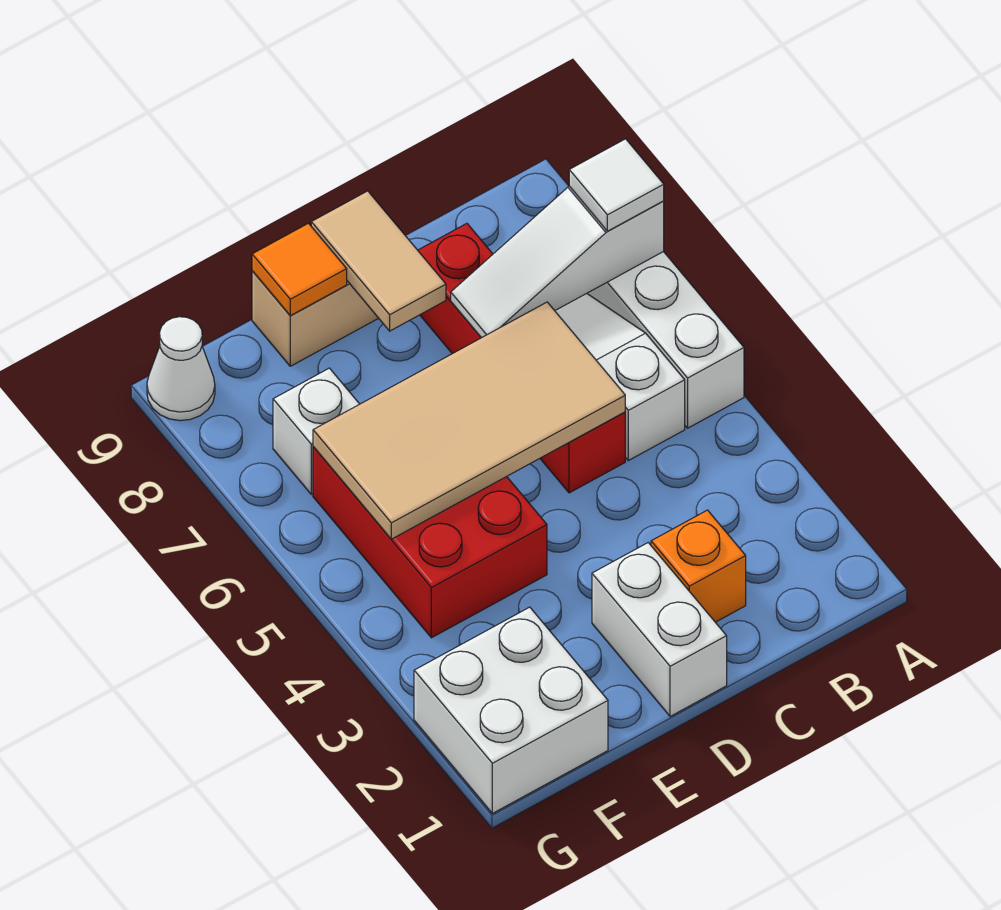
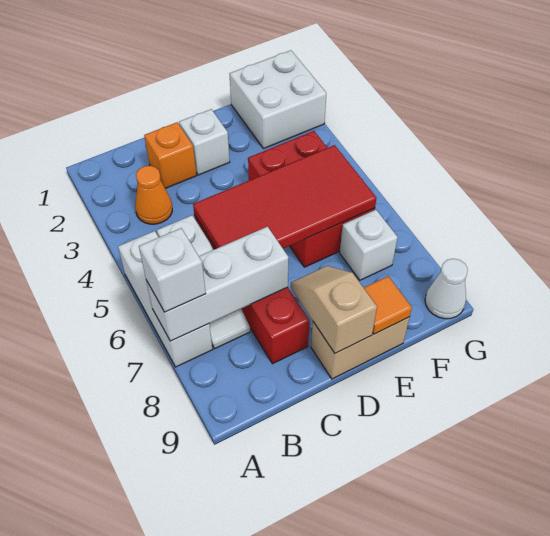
white slope A7:C7 level 2 top A -> white brick A7:C7 level 2
white tile A7 level 3 -> white brick A7 level 3
none -> orange cone B3 level 1
tan tile C5:F6 level 2 -> red tile C5:F6 level 2
white brick D1:D2 level 1 -> white brick D2 level 1
tan tile D8:D9 level 2 -> tan slope D8:D9 level 2 top 9

